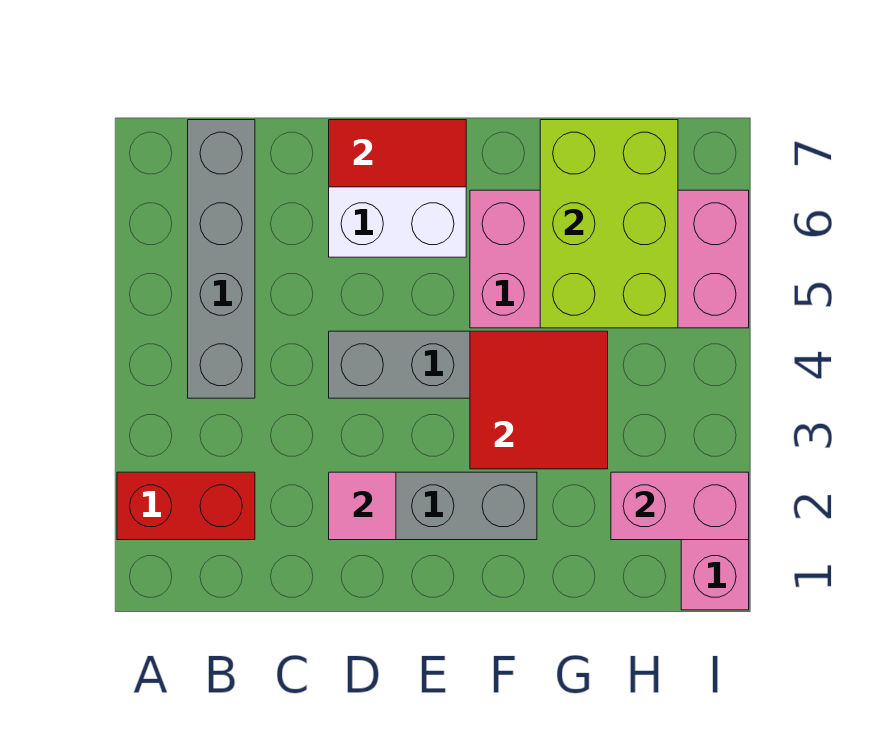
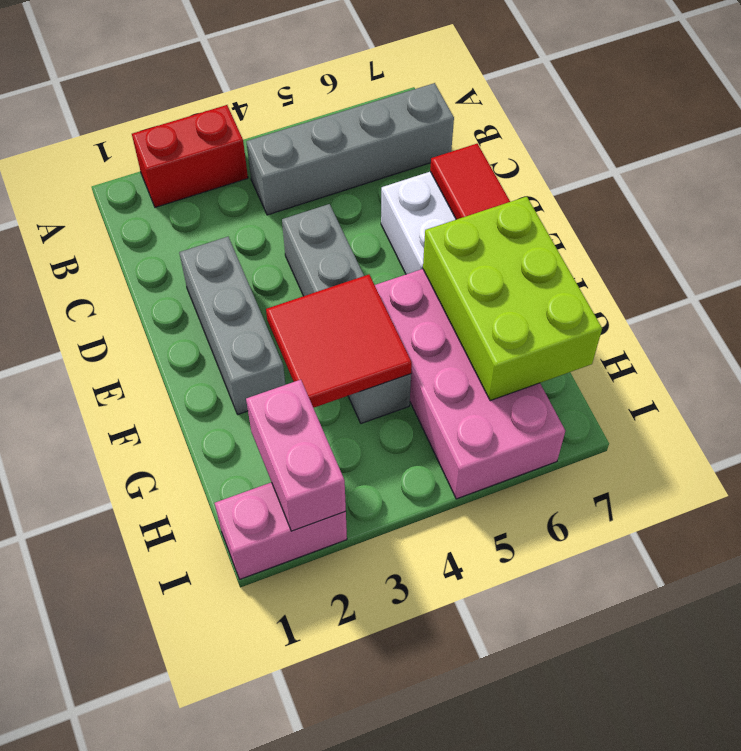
red brick A2:B2 level 1 -> red brick A2:A3 level 1
pink tile D2 level 2 -> none
lime brick G5:H7 level 2 -> lime brick F6:H7 level 2

